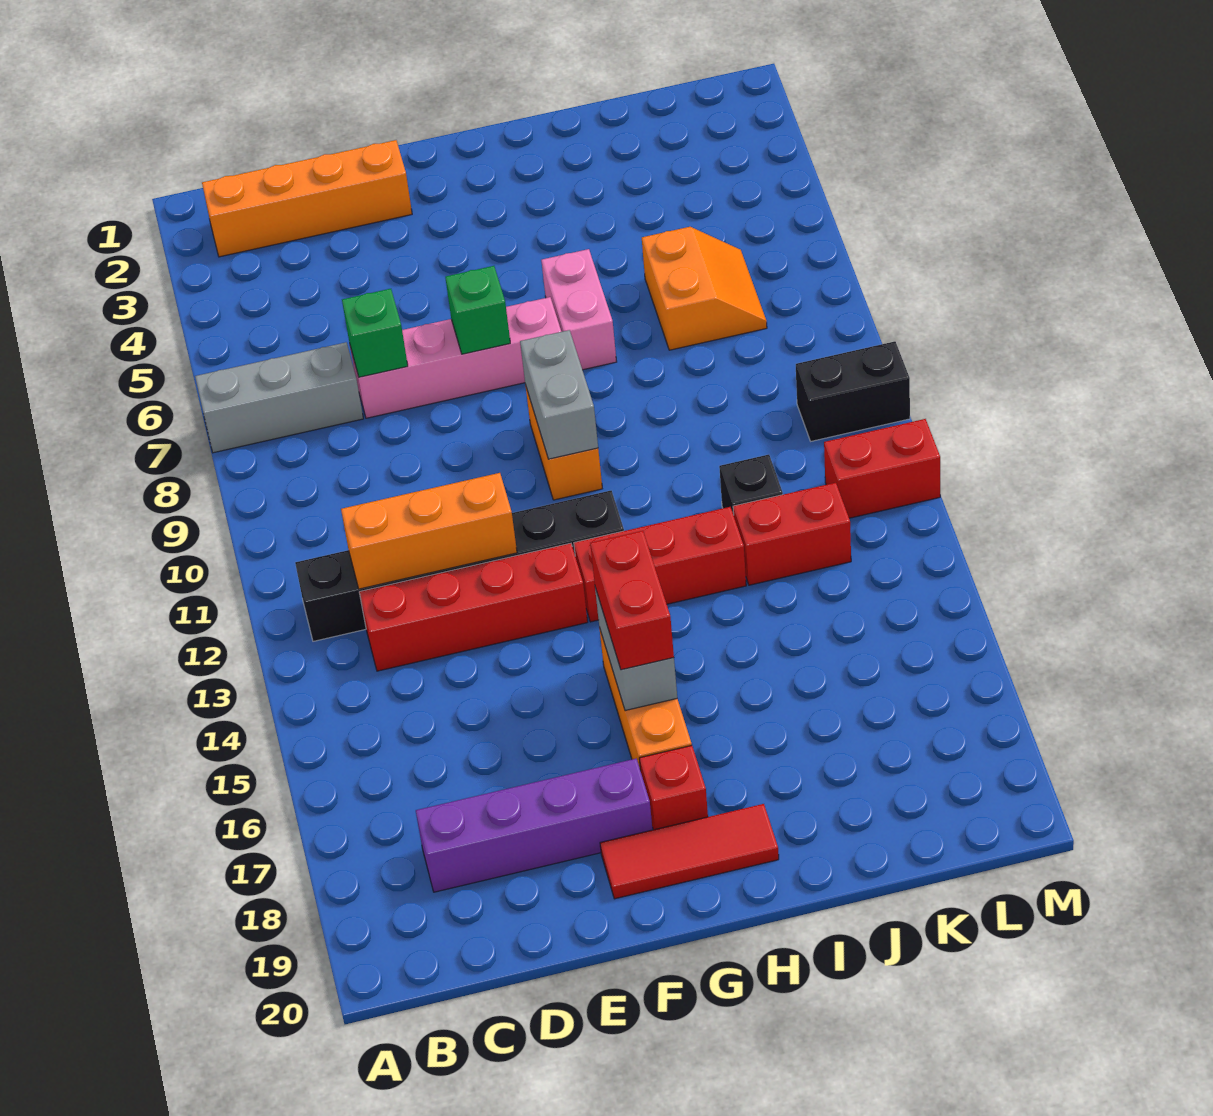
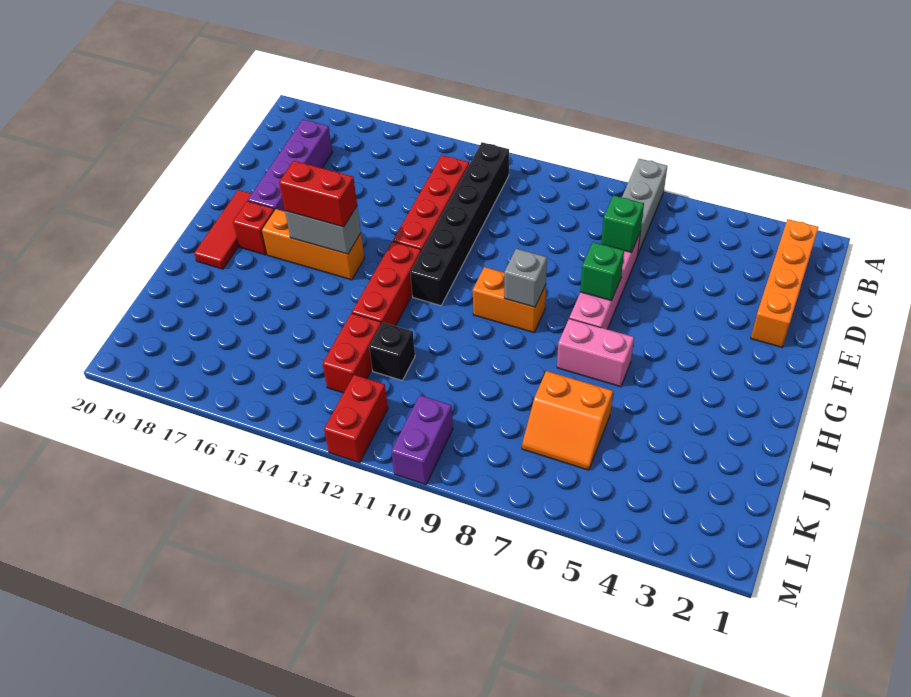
orange brick C12:E12 level 2 -> none
grey brick G9:G10 level 2 -> grey brick G9 level 2
black brick L10:M10 level 1 -> purple brick L10:M10 level 1

